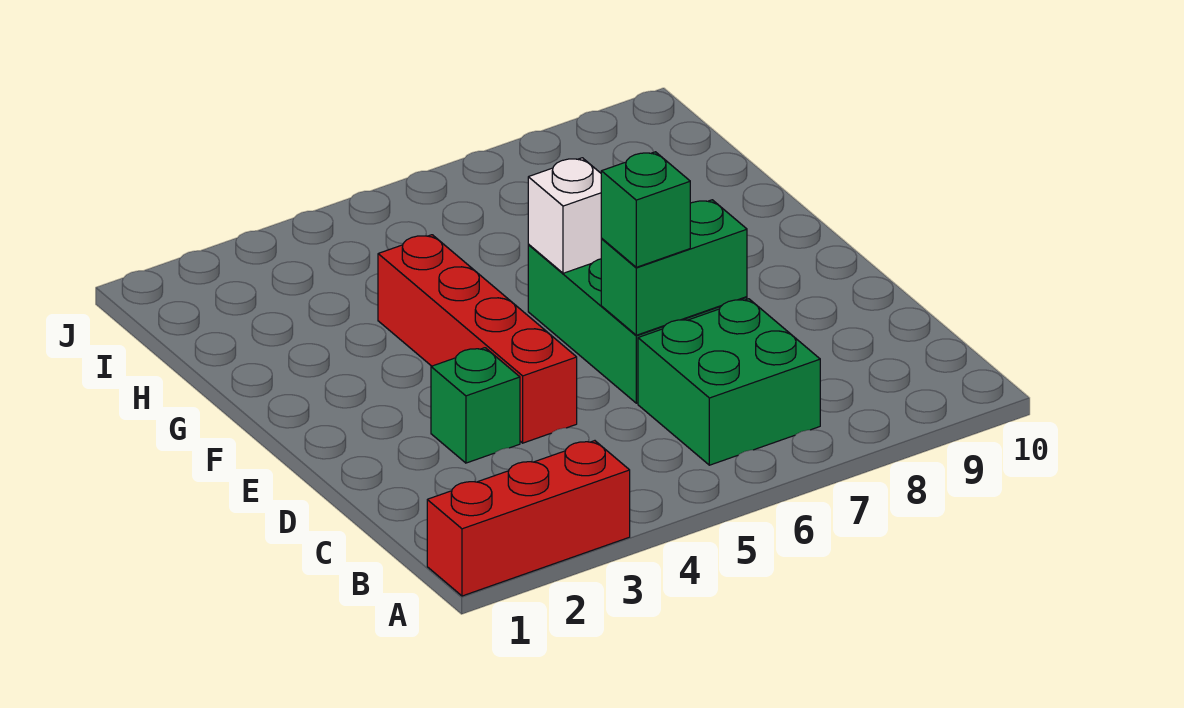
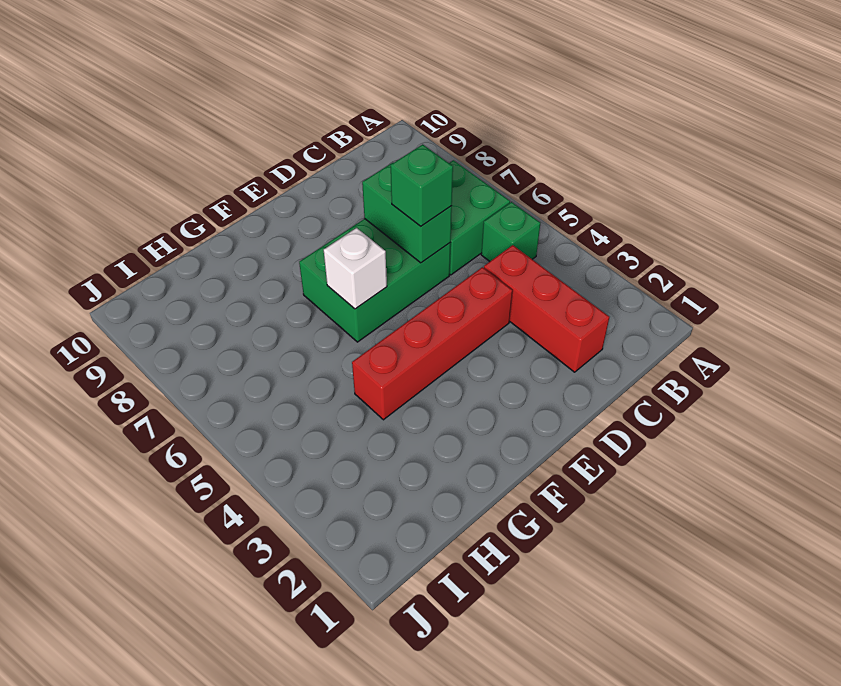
red brick A1:A3 level 1 -> red brick C2:C4 level 1
green brick D3 level 1 -> green brick B5 level 1

